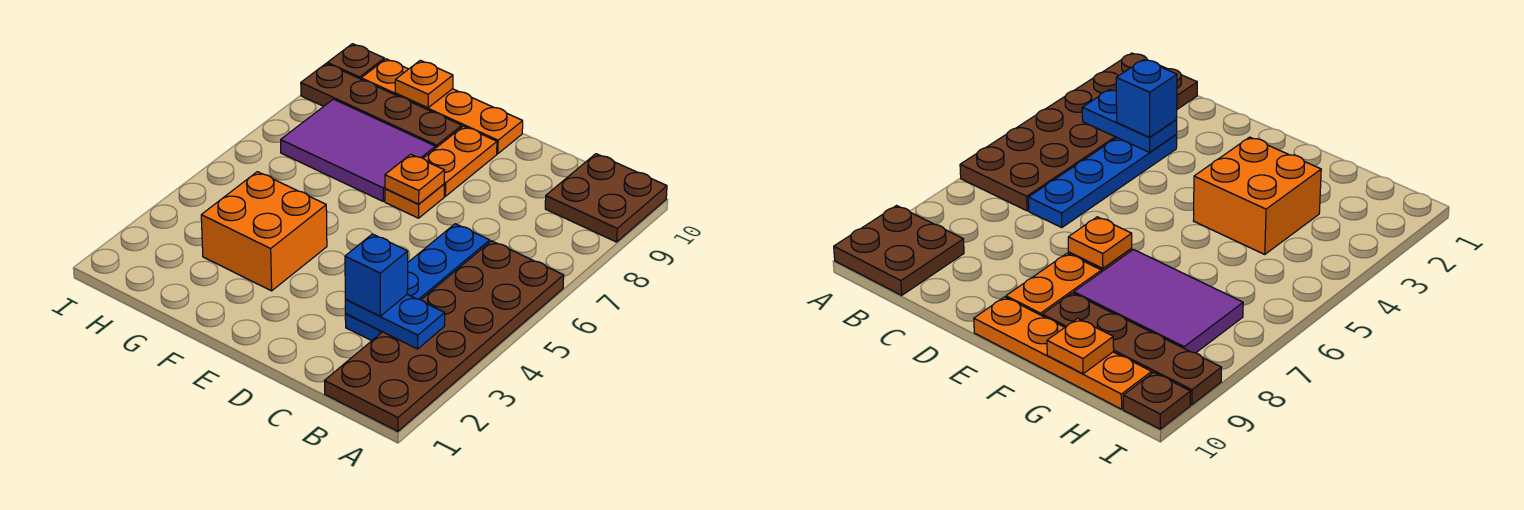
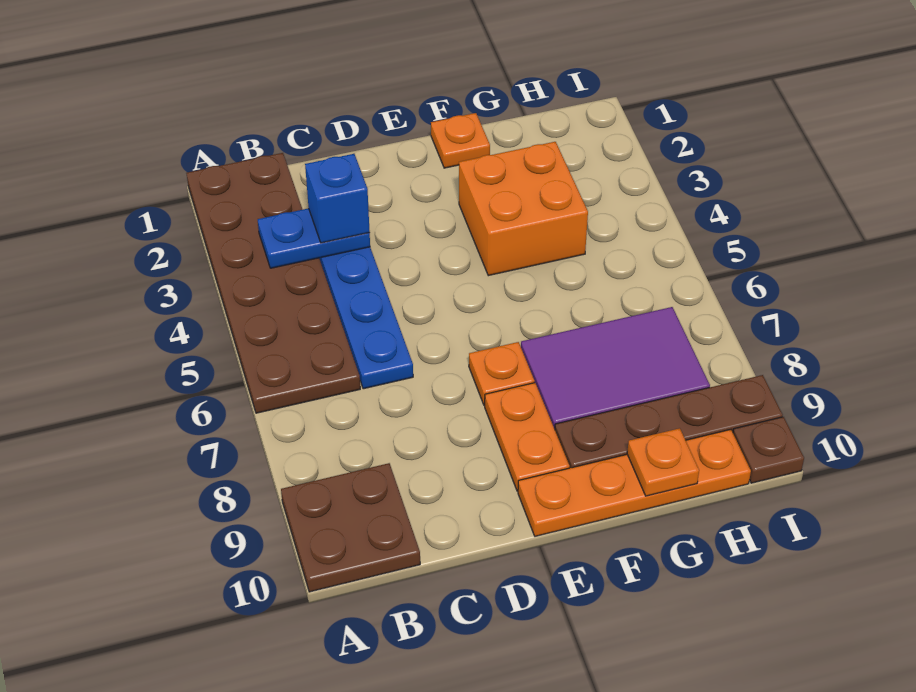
orange plate E7 level 2 -> orange plate F1 level 1

